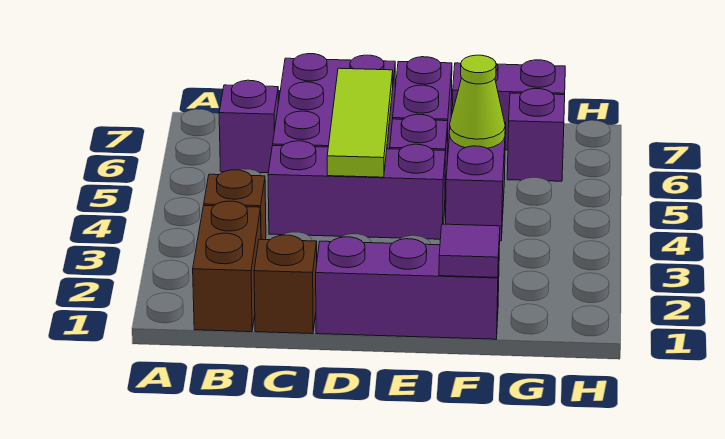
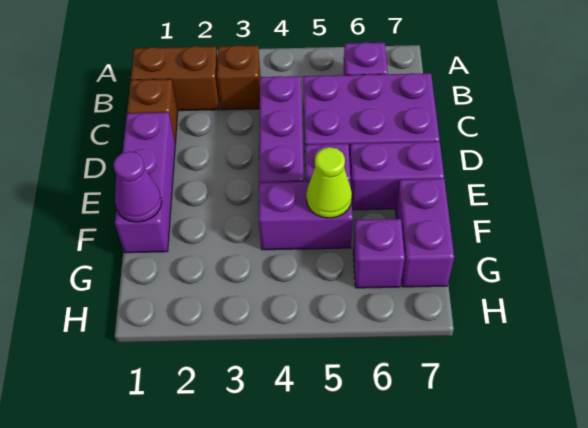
lime tile D4:D6 level 2 -> none
purple tile F1 level 2 -> purple cone F1 level 2

